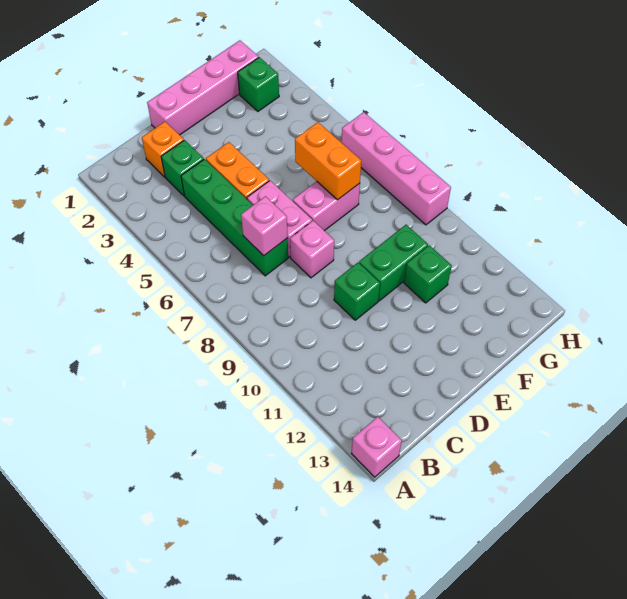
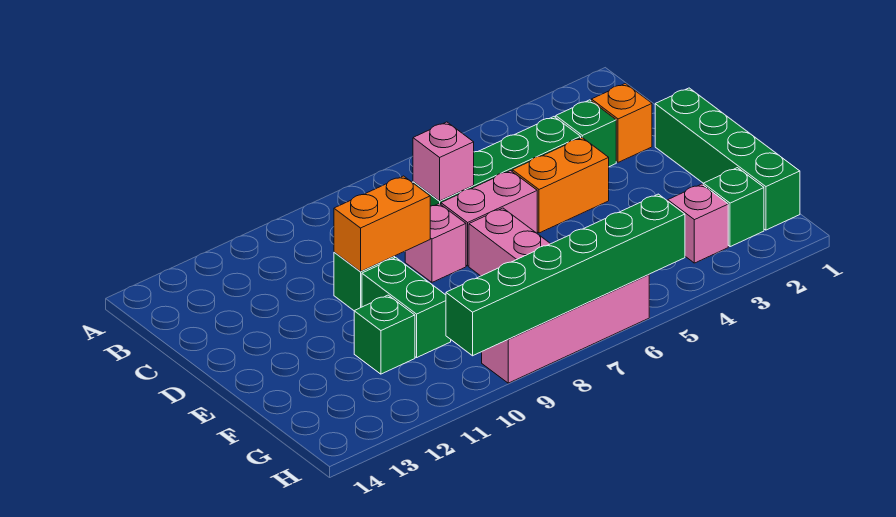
pink brick A14 level 1 -> pink brick G3 level 1
pink brick D1:G1 level 1 -> green brick D1:G1 level 1
orange brick F6:F7 level 2 -> orange brick D9:D10 level 2
none -> green brick H5:H10 level 2

